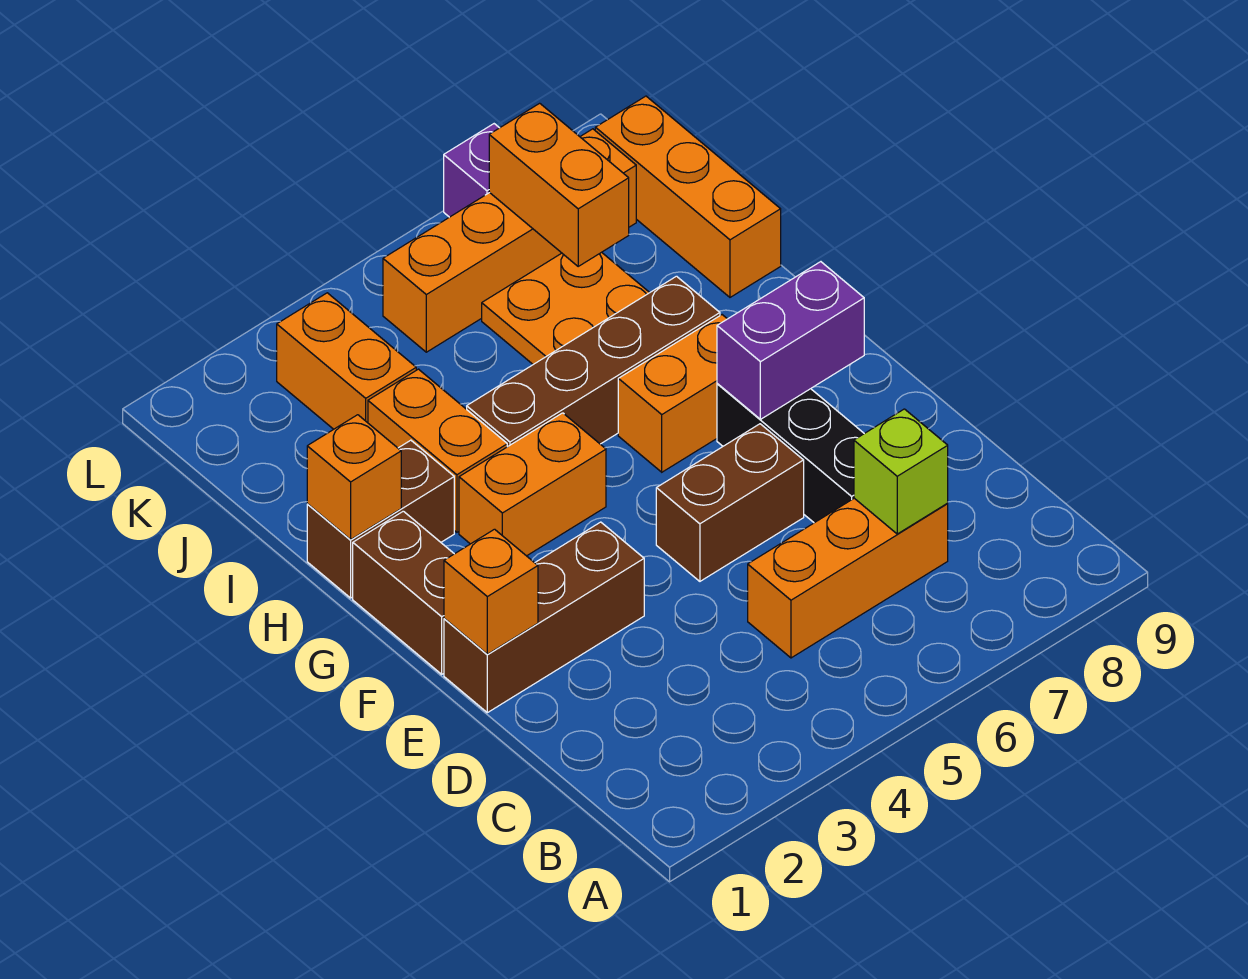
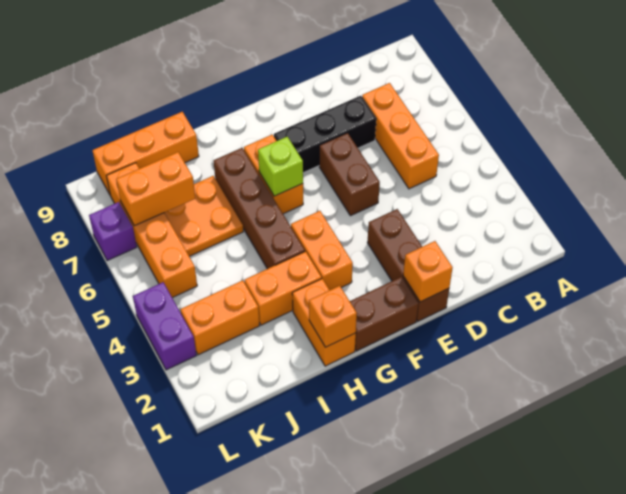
lime brick C7 level 2 -> lime brick G6 level 2
purple brick F7:F8 level 2 -> purple brick L3:L4 level 1
brown brick H1:H2 level 1 -> orange brick H1:H2 level 1

